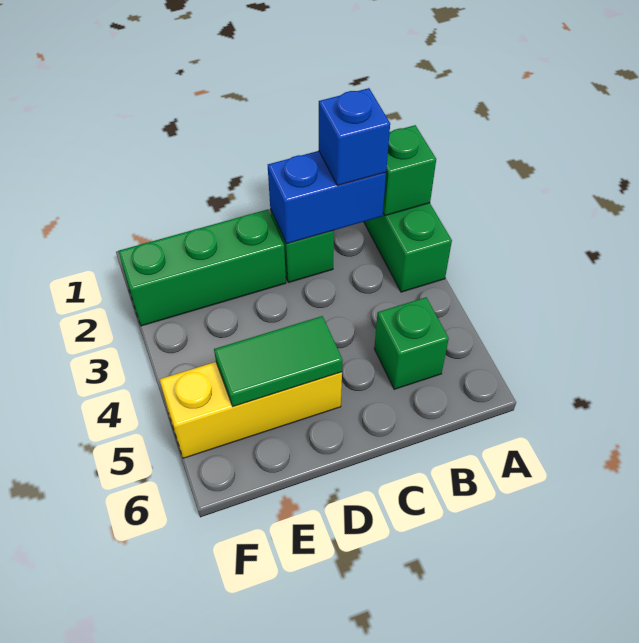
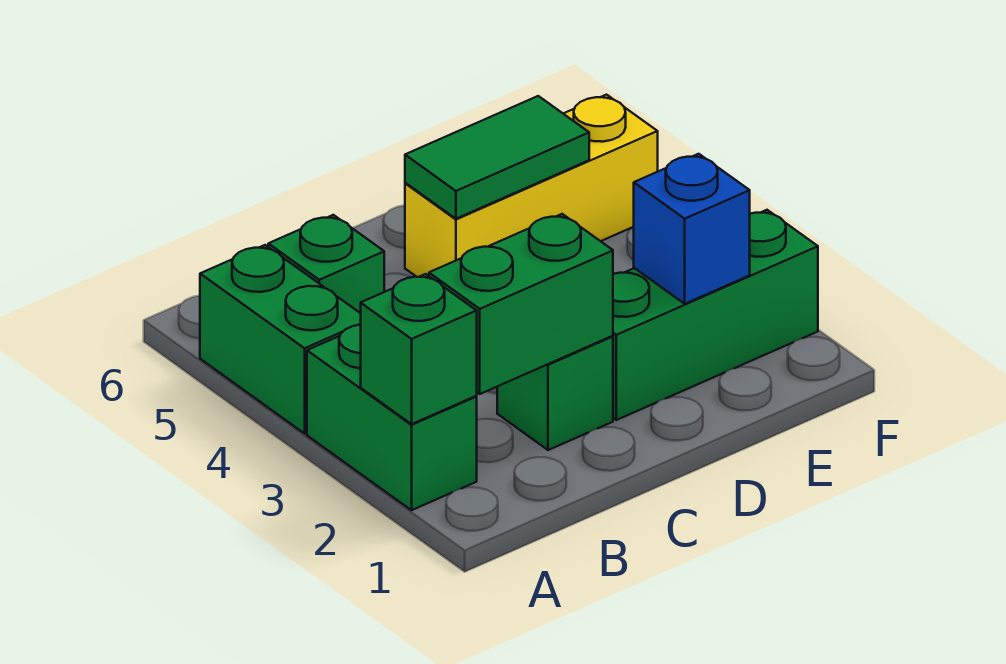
none -> green brick A4:A5 level 1
blue brick B2:C2 level 2 -> green brick B2:C2 level 2
blue brick B2 level 3 -> blue brick E2 level 2

